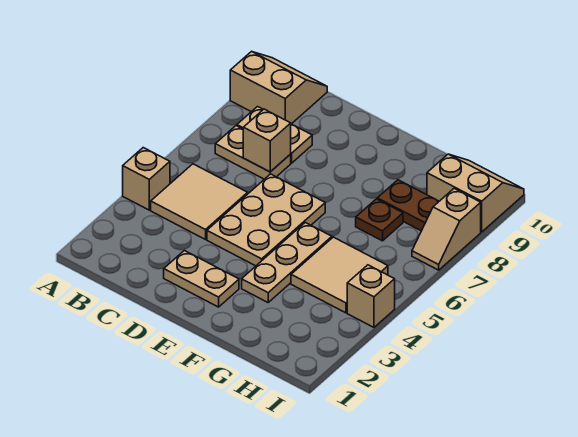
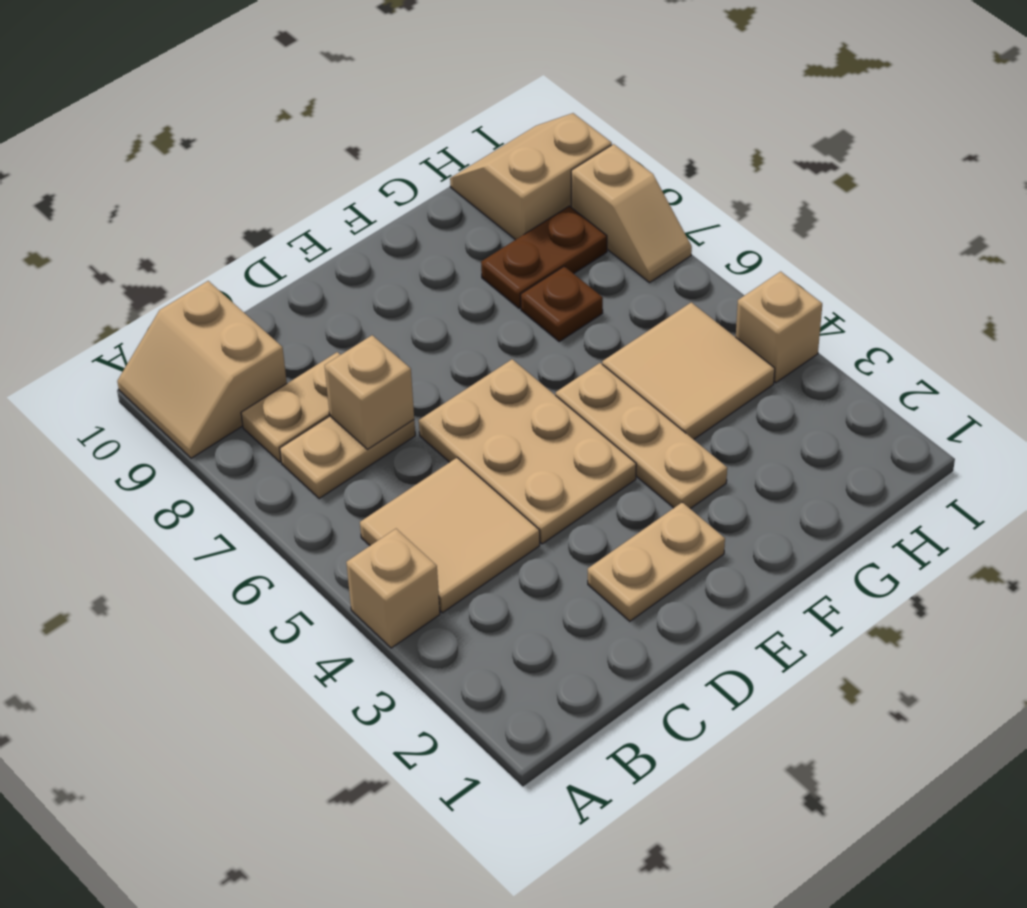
tan slope A9:B10 level 1 top 9 -> tan slope A9:B10 level 1 top B

